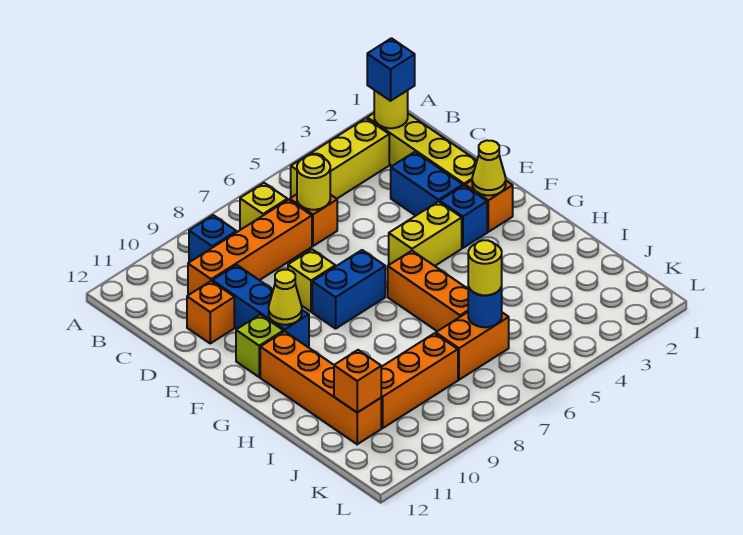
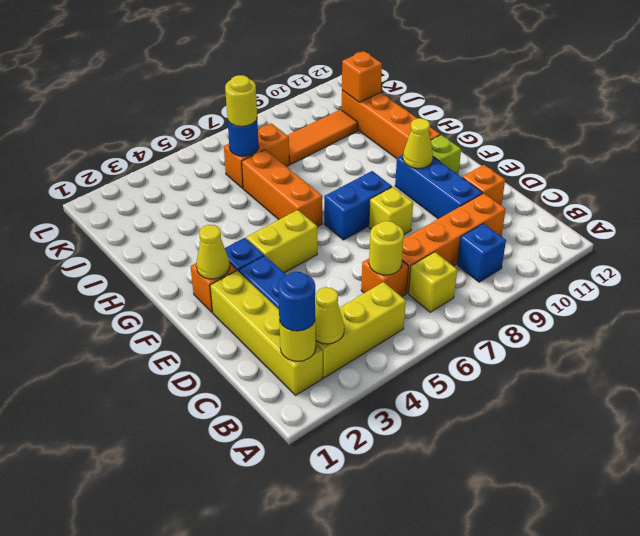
blue brick B2 level 3 -> blue round brick B2 level 3
none -> yellow cone B3 level 2
orange brick J8:J10 level 1 -> orange tile J8:J10 level 1

